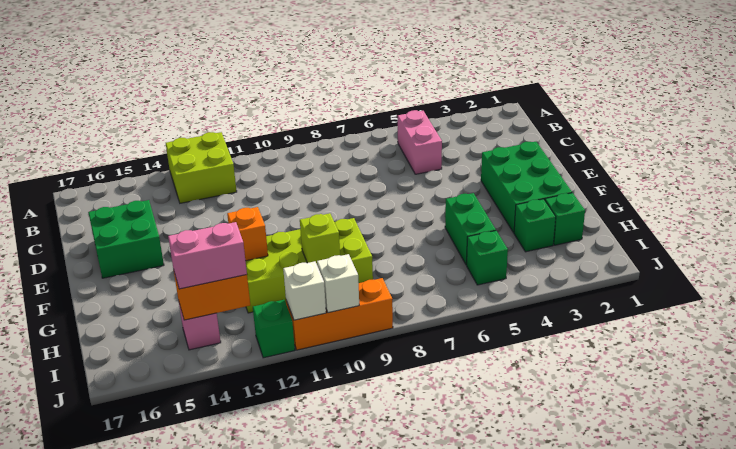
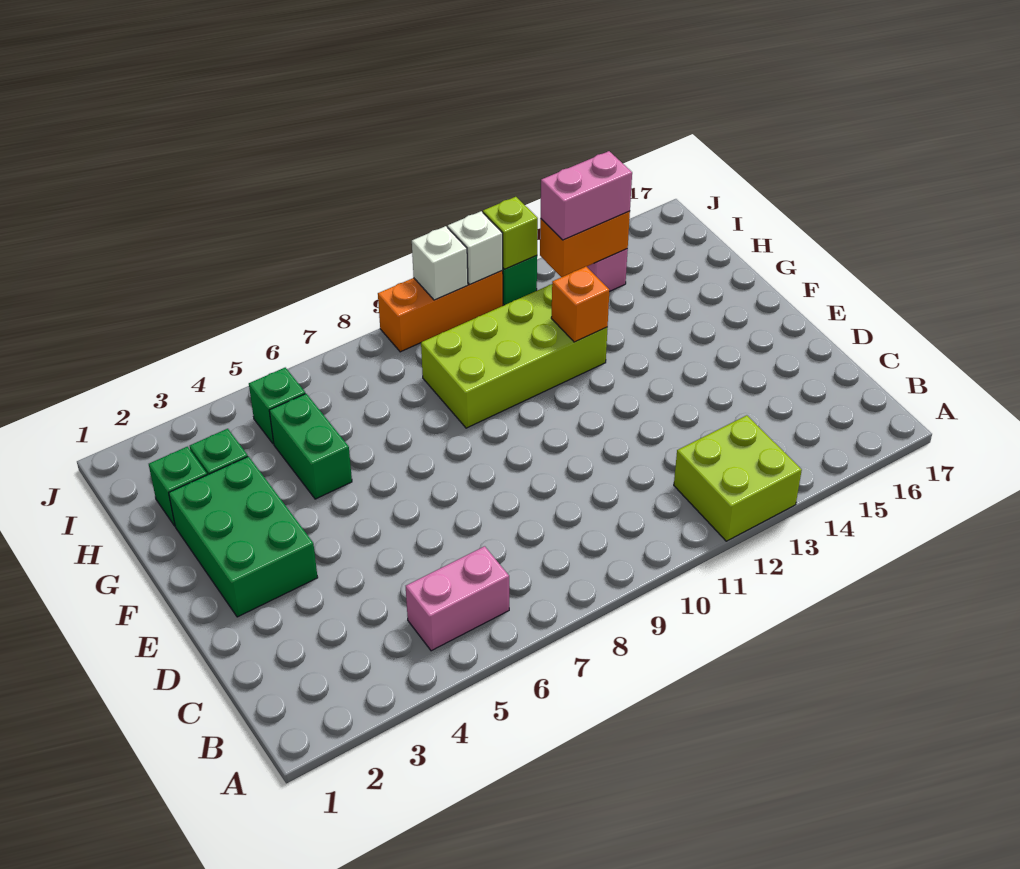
pink brick B5:C5 level 1 -> pink brick B5:B6 level 1
green brick D15:E16 level 1 -> none
lime brick H10 level 2 -> lime brick J12 level 2

